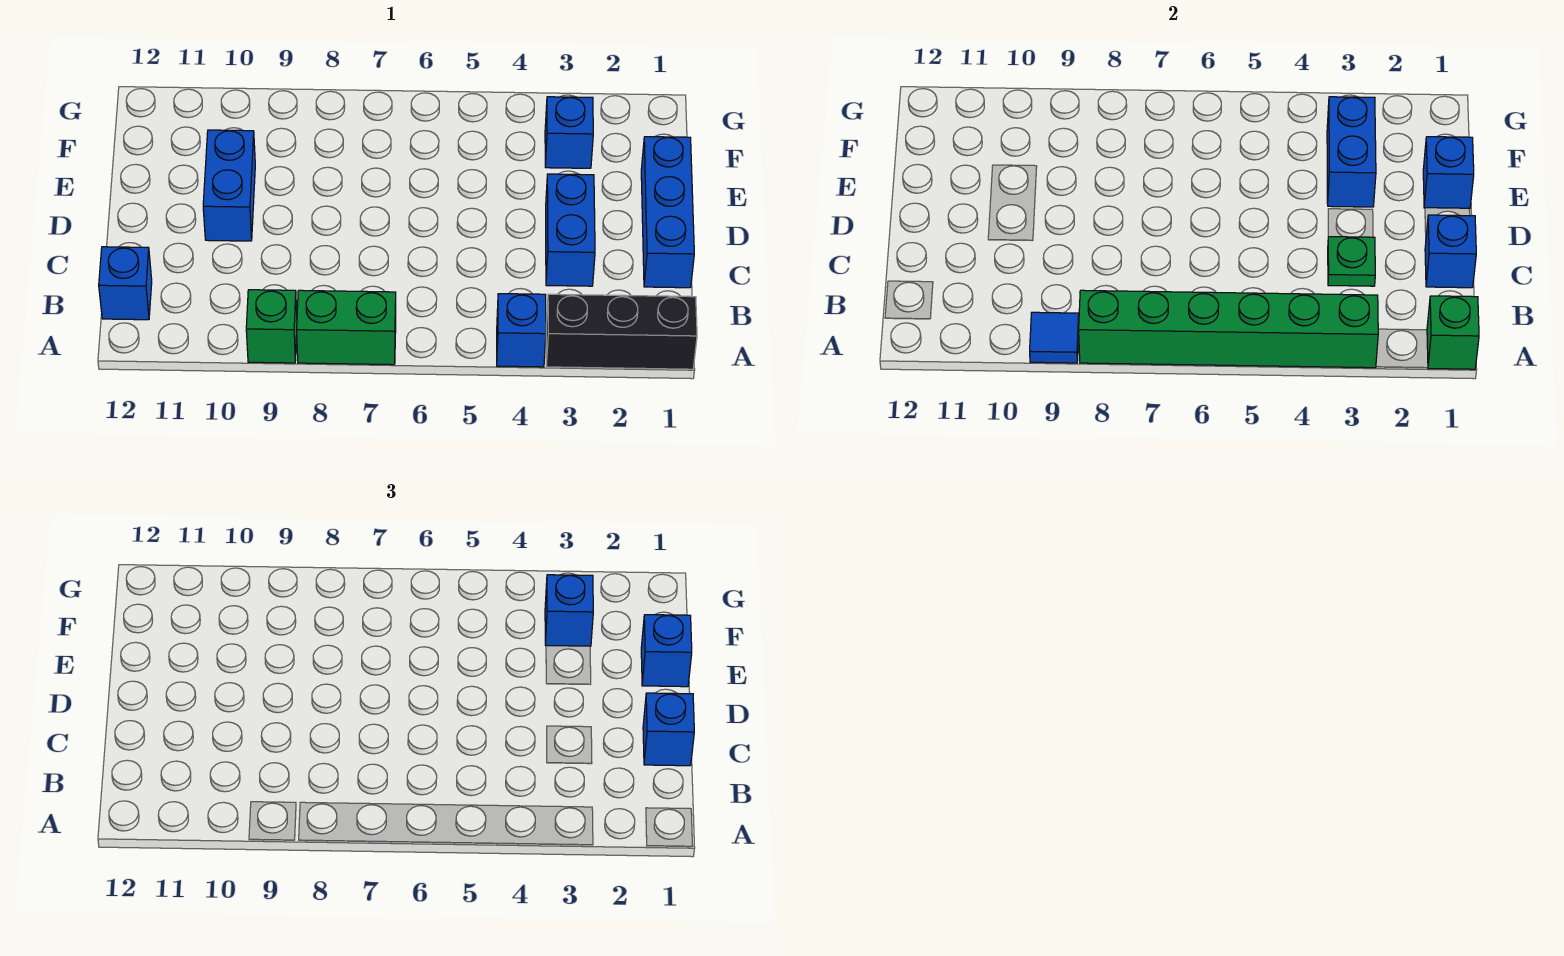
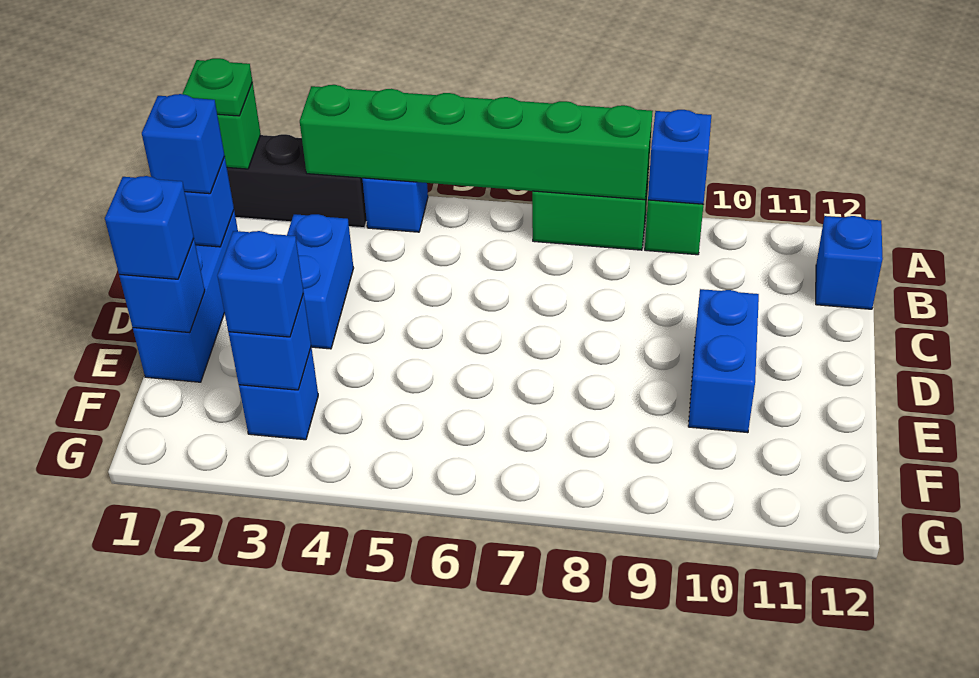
blue tile A9 level 2 -> blue brick A9 level 2
green plate C3 level 2 -> green plate A1 level 3
blue brick E3:F3 level 2 -> blue brick F3 level 2

